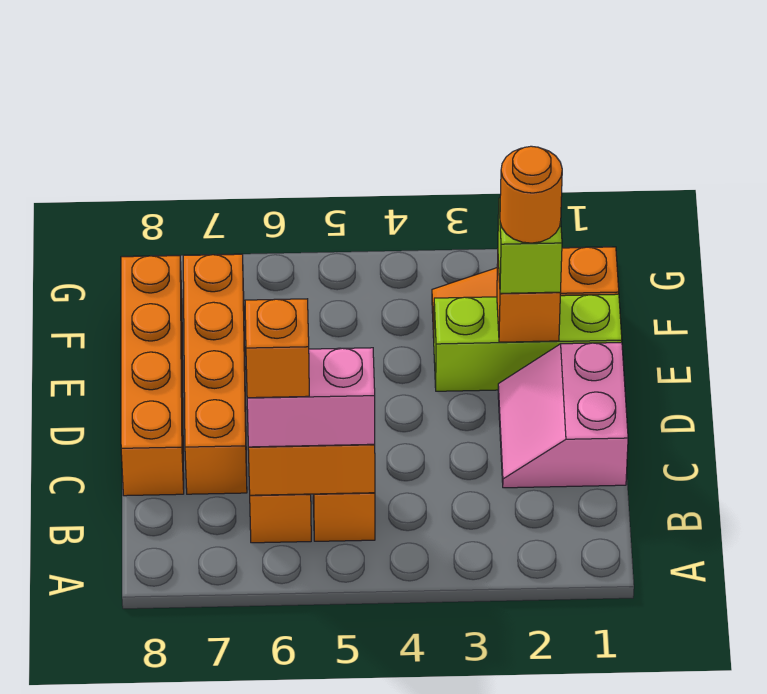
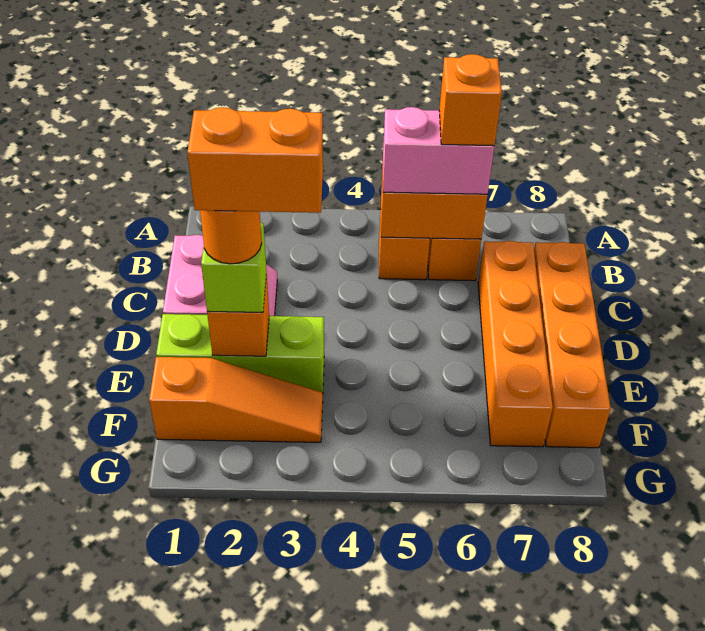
none -> orange brick E2:E3 level 5

